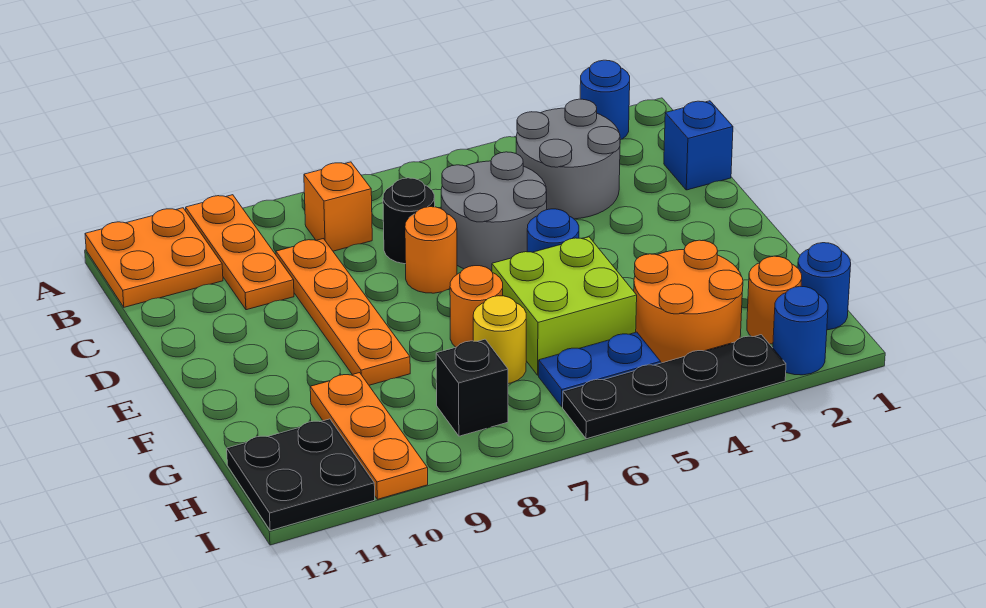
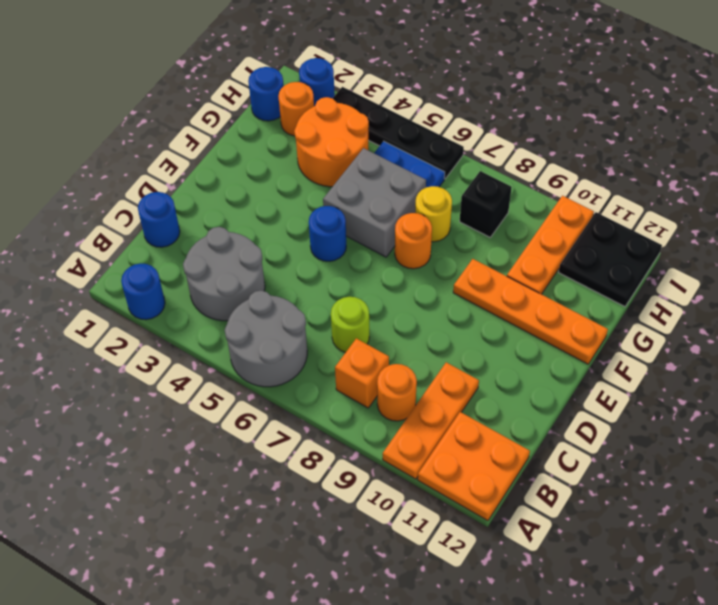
blue brick C1 level 1 -> blue round brick C1 level 1
grey round brick C5:D6 level 1 -> grey round brick A5:B6 level 1
black round brick C7 level 1 -> lime round brick C7 level 1
orange plate C9:F9 level 1 -> orange plate F9:F12 level 1
orange round brick D7 level 1 -> orange round brick B9 level 1
lime brick F5:G6 level 1 -> grey brick F5:G6 level 1

